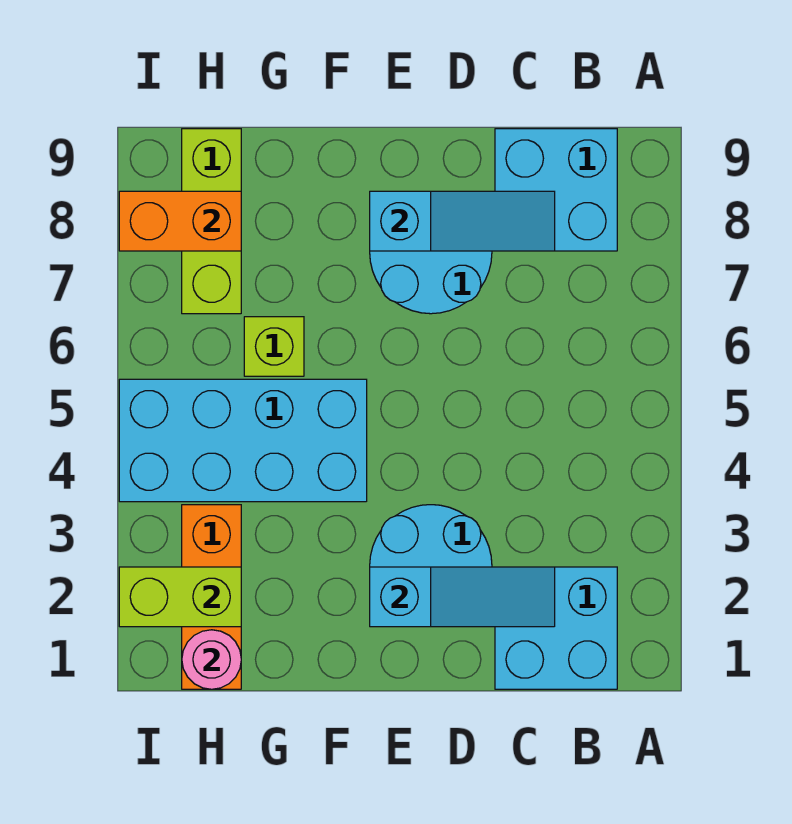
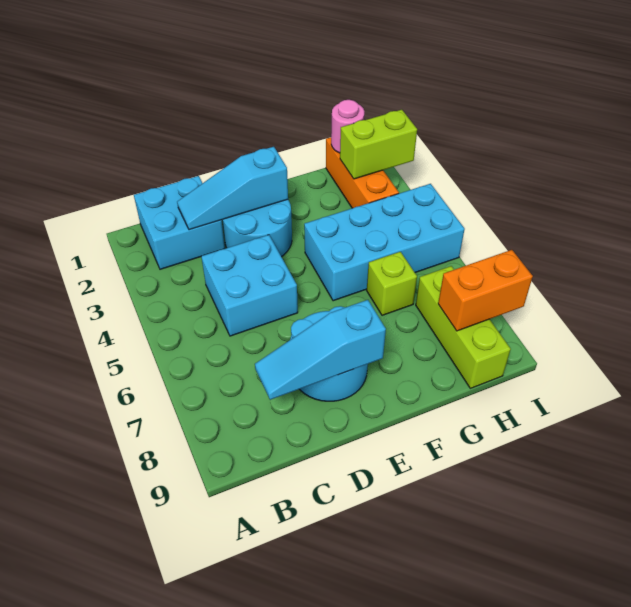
cyan brick B8:C9 level 1 -> cyan brick C4:D5 level 1

